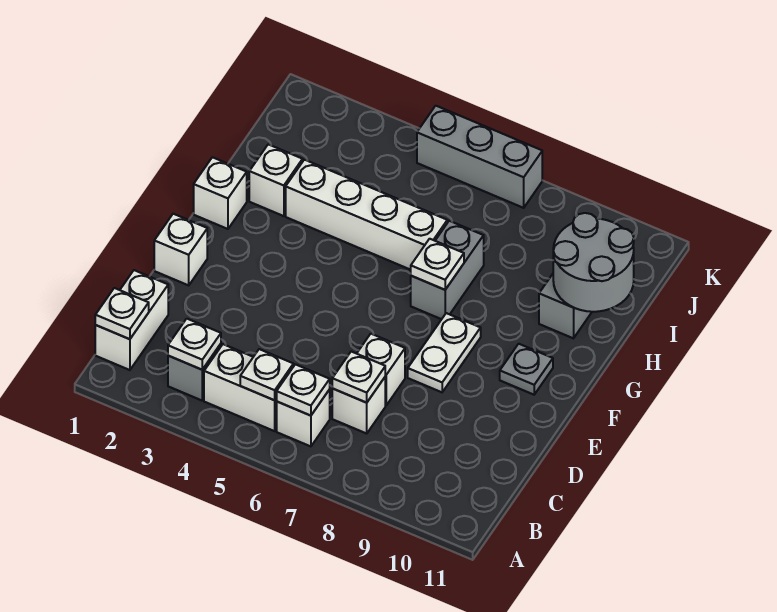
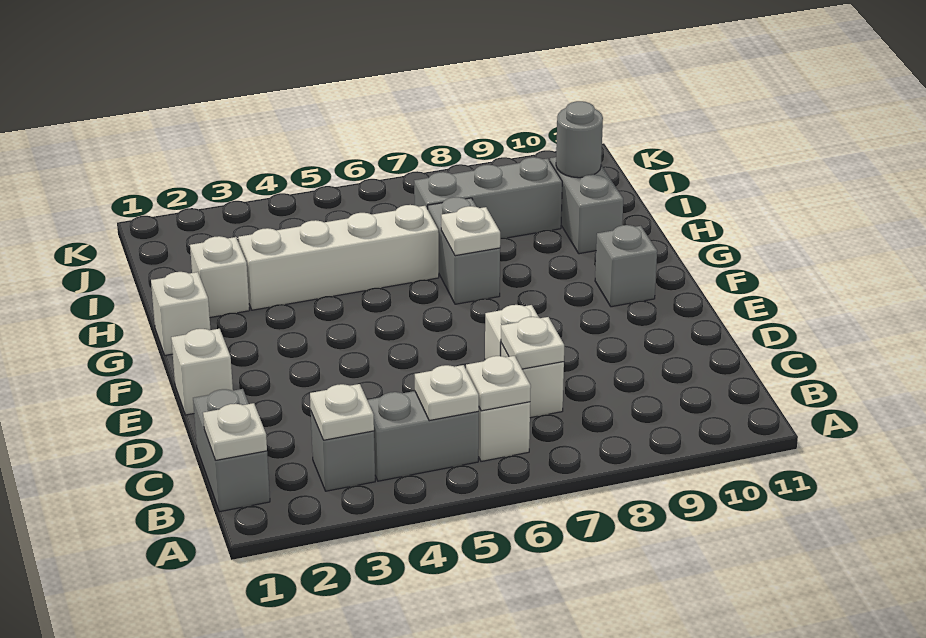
white brick B1:C1 level 1 -> grey brick B1:C1 level 1
white brick B4:B5 level 1 -> grey brick B4:B5 level 1
white plate E8:F8 level 1 -> none
grey plate F10 level 1 -> grey brick F10 level 1
grey round brick H10:I11 level 2 -> grey round brick I10 level 2
grey brick K5:K7 level 1 -> grey brick I7:I9 level 1

